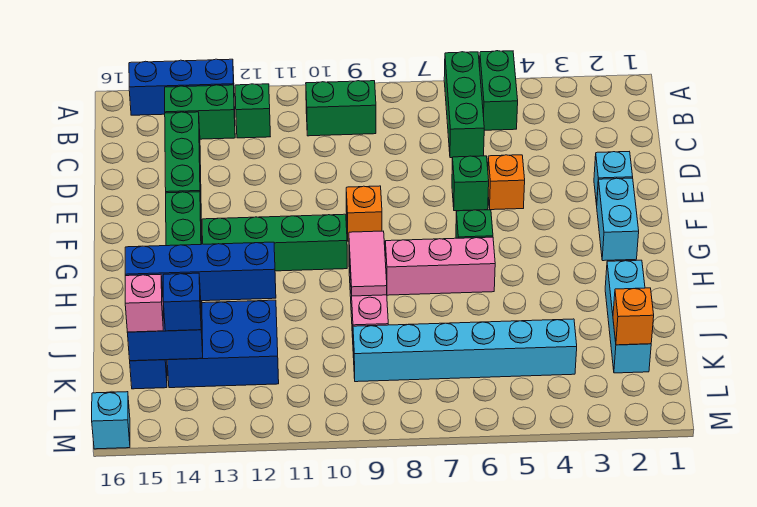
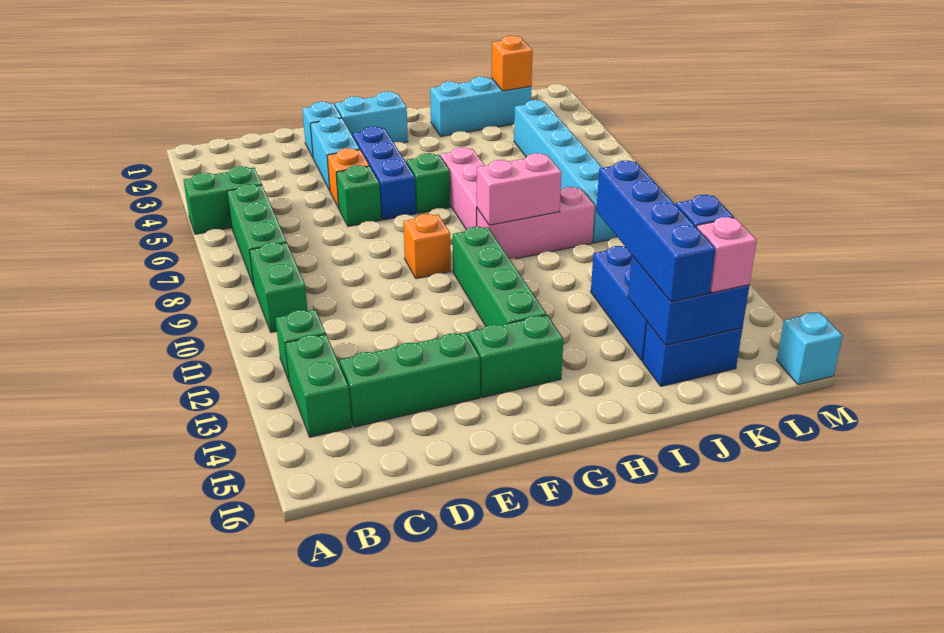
green brick A6:C6 level 1 -> green brick B6:B8 level 1
blue brick A13:A15 level 1 -> blue brick F4:F6 level 1
none -> cyan brick E3:E4 level 1
pink tile H9:I9 level 2 -> pink brick H9:I9 level 2

